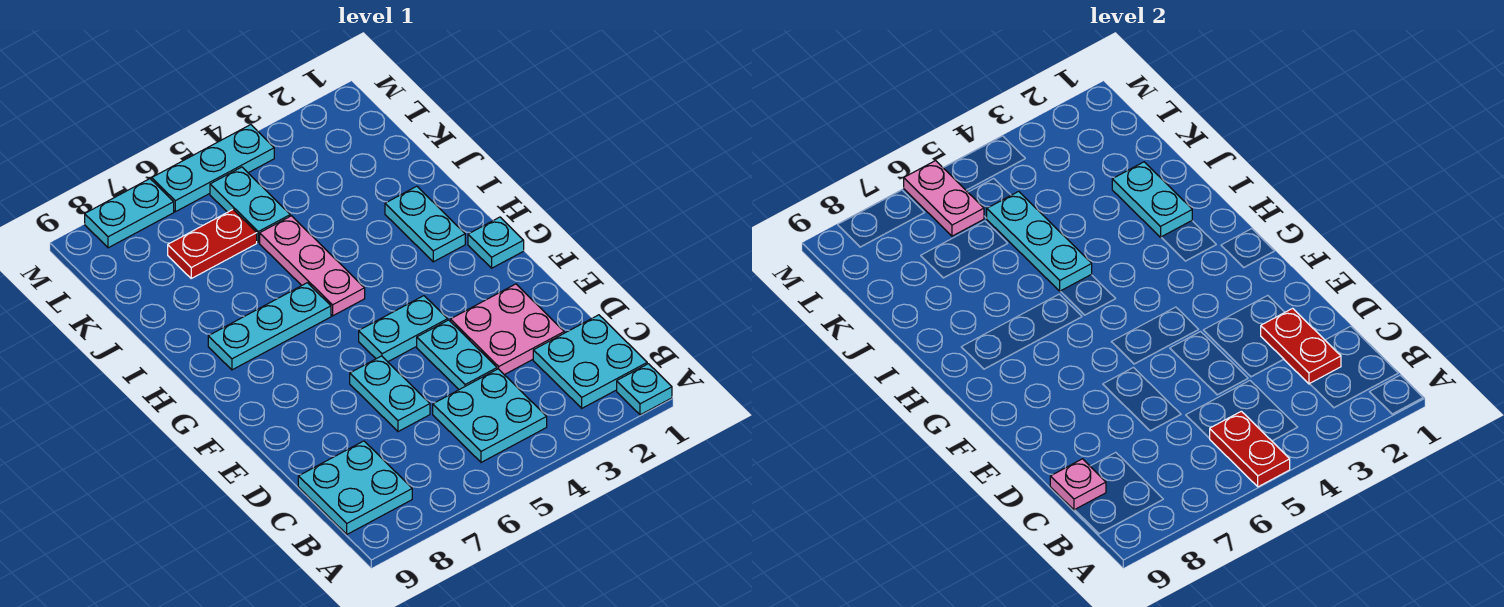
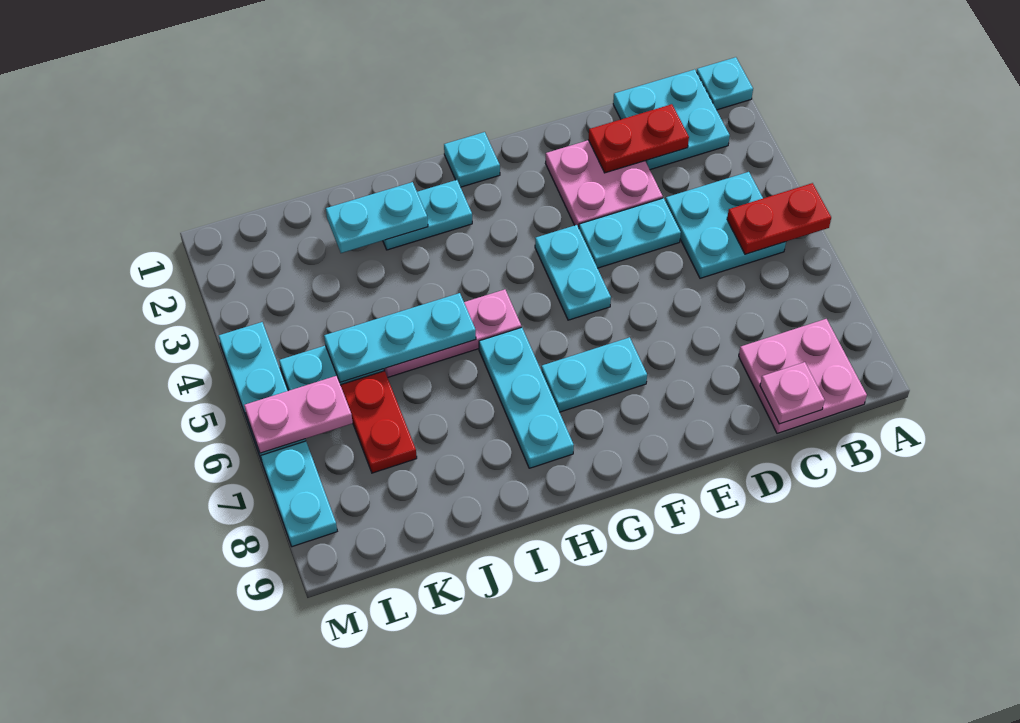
cyan plate B8:C9 level 1 -> pink plate B8:C9 level 1
cyan plate D6:E6 level 1 -> cyan plate F7:G7 level 1

